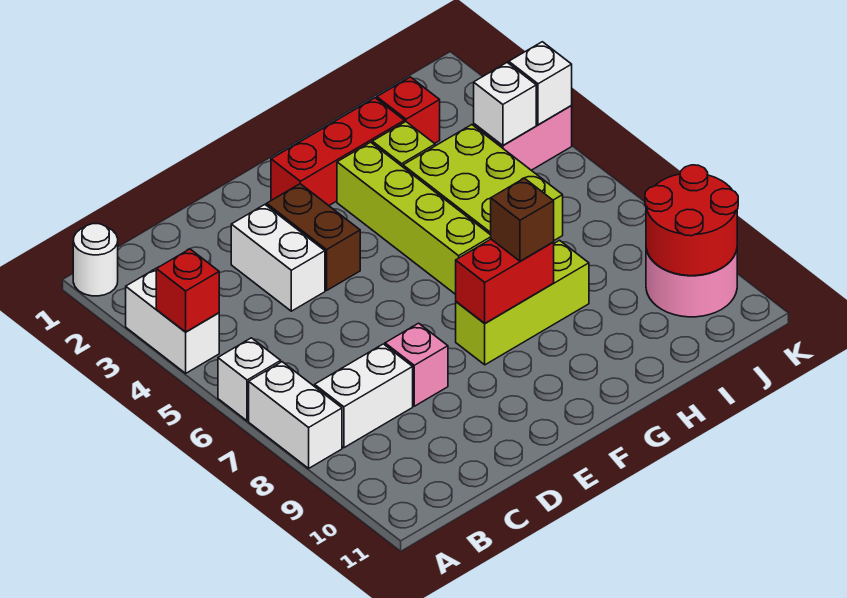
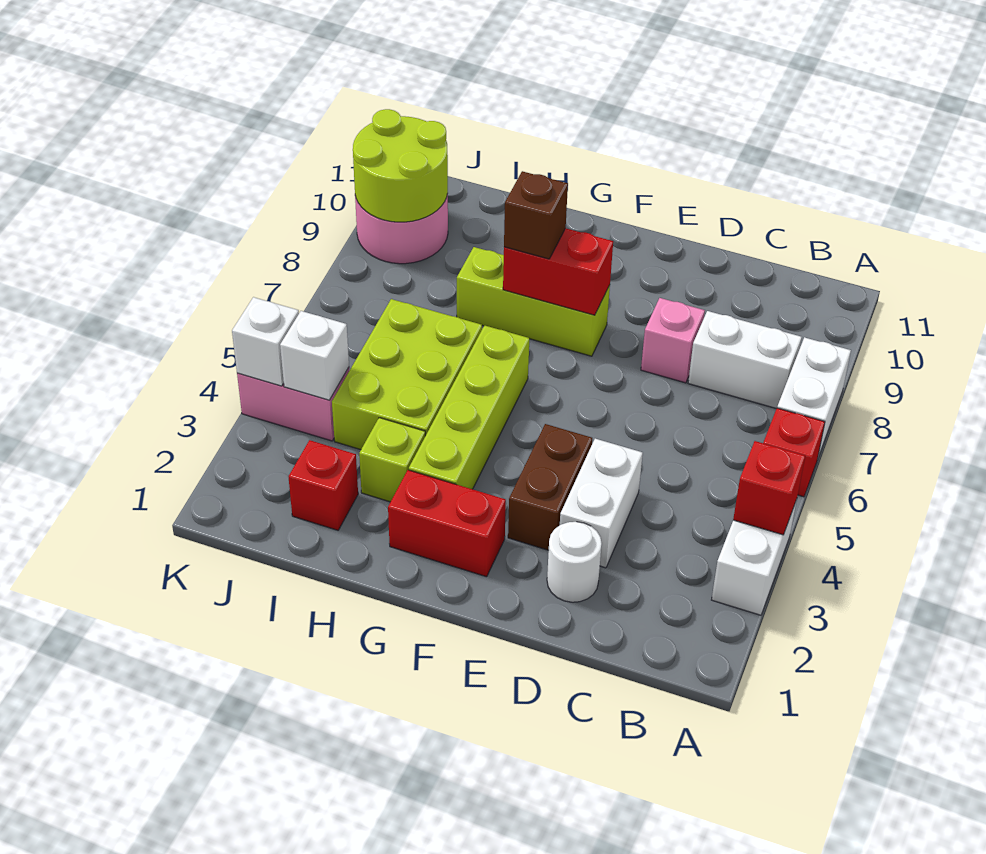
white round brick A1 level 1 -> white round brick D2 level 1
white brick A6 level 1 -> red brick A6 level 1
red brick F2:H2 level 1 -> red brick F2:G2 level 1
red round brick J9:K10 level 2 -> lime round brick J9:K10 level 2

